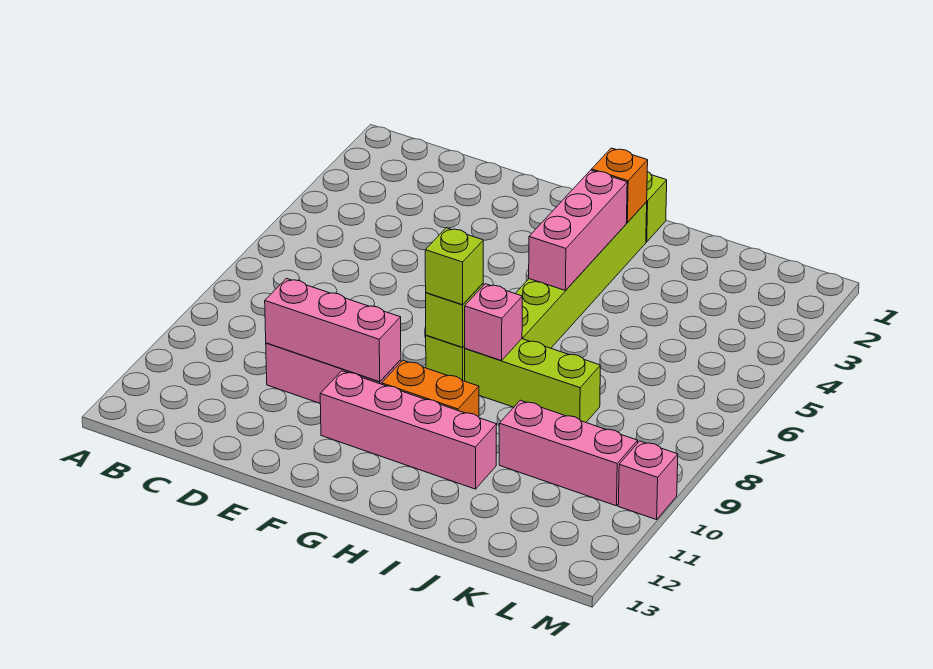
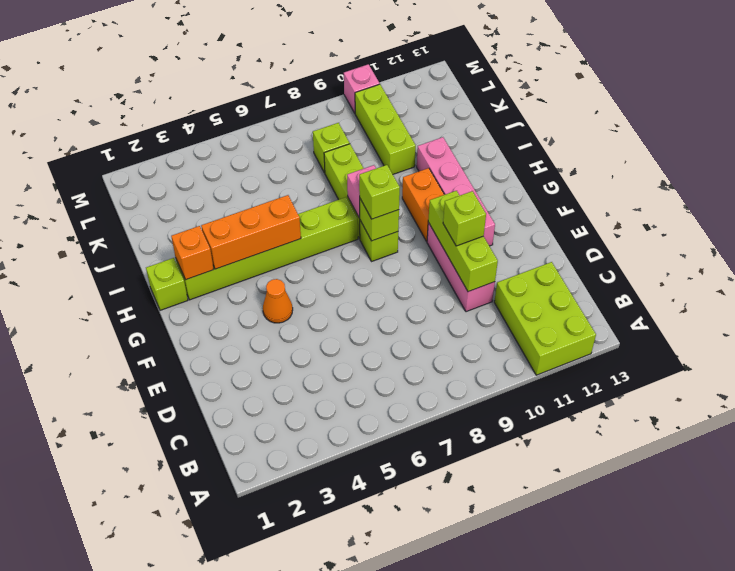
none -> lime brick A11:C12 level 1
pink brick D10:F10 level 2 -> lime brick D10:F10 level 2
none -> lime brick E10 level 3
none -> orange cone F4 level 1
pink brick H3:H5 level 2 -> orange brick H3:H5 level 2
pink brick J10:L10 level 1 -> lime brick J10:L10 level 1
none -> lime brick K8 level 1

